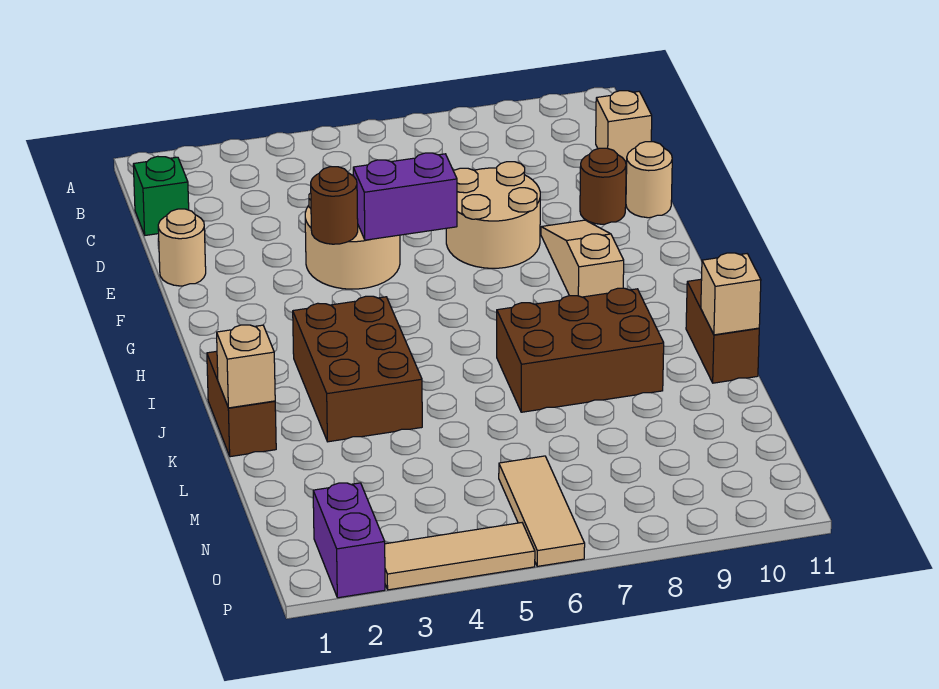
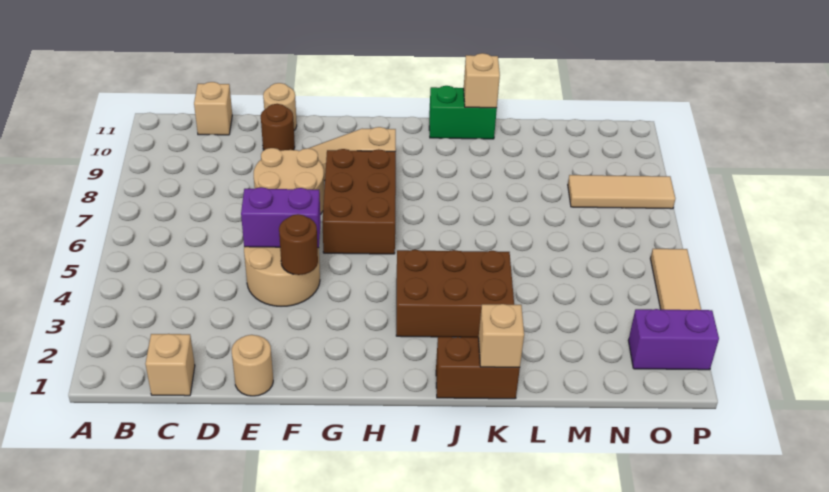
green brick C1 level 1 -> tan brick C1 level 1
purple brick F5:F6 level 2 -> purple brick E5:F5 level 2
brown brick J7:K9 level 1 -> brown brick G6:H8 level 1
brown brick J11:K11 level 1 -> green brick J11:K11 level 1
tan tile N6:P6 level 1 -> tan tile N8:P8 level 1

